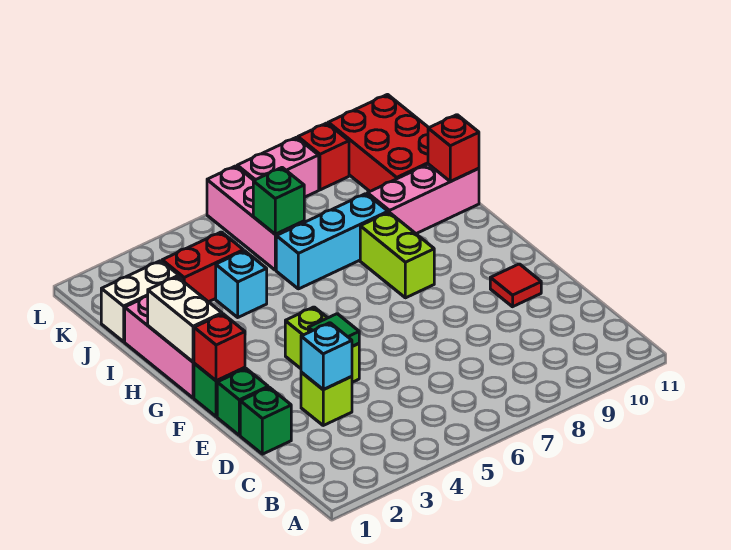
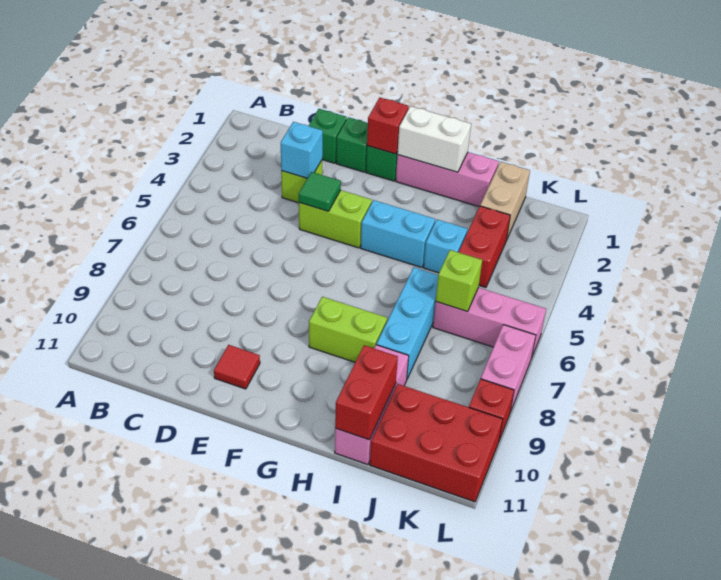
none -> cyan brick G4:H4 level 1
red brick I11 level 2 -> red brick I10:I11 level 2
white brick J1:J2 level 1 -> tan brick J1:J2 level 1
green brick J6 level 2 -> lime brick J6 level 2

